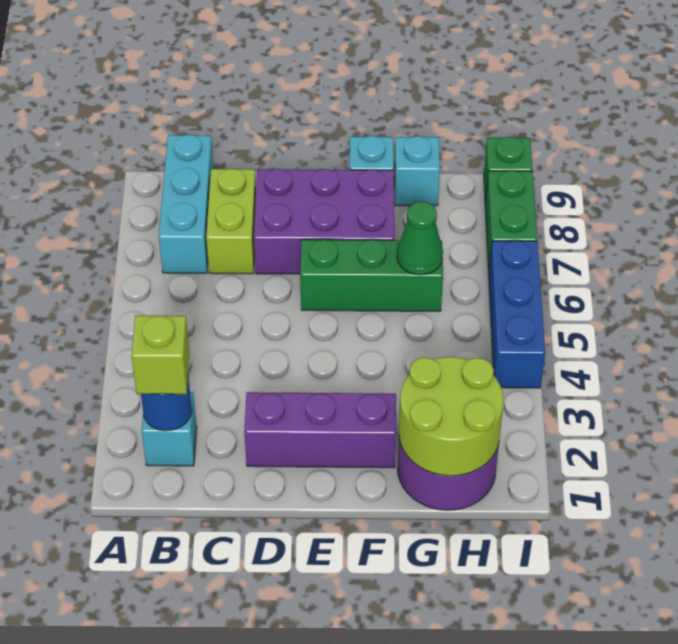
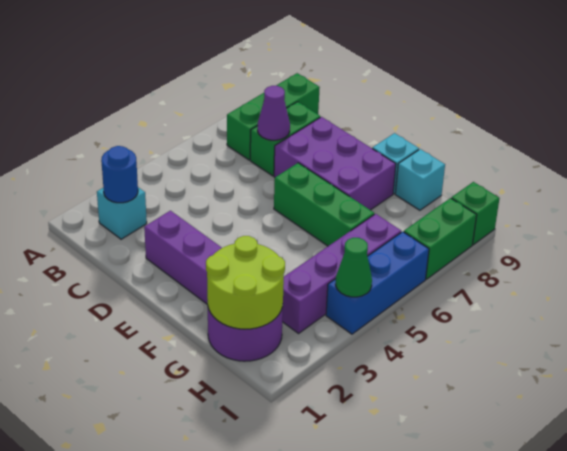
lime brick B2 level 3 -> none
cyan brick B7:B9 level 1 -> green brick B7:B9 level 1
lime brick C7:C8 level 1 -> green brick C7:C8 level 1
none -> purple cone C7 level 2
green cone G6 level 2 -> green cone I4 level 2
none -> purple brick H3:H6 level 1

